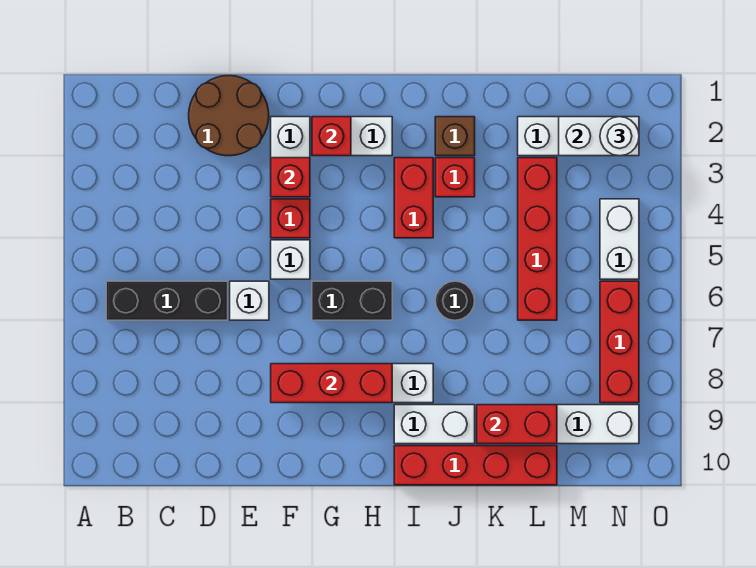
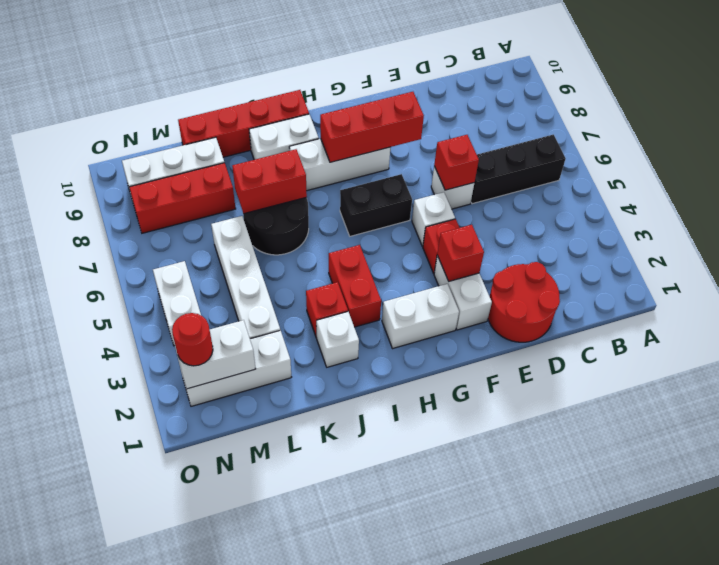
brown round brick D1:E2 level 1 -> red round brick D1:E2 level 1
red brick G2 level 2 -> red brick E6 level 2
brown brick J2 level 1 -> white brick J2 level 1
black round brick J6 level 1 -> black round brick J6:K7 level 1
red brick K9:L9 level 2 -> red brick J7:K7 level 2
red brick L3:L6 level 1 -> white brick L3:L6 level 1
white round brick N2 level 3 -> red round brick N2 level 3
red brick N6:N8 level 1 -> red brick L8:N8 level 1

